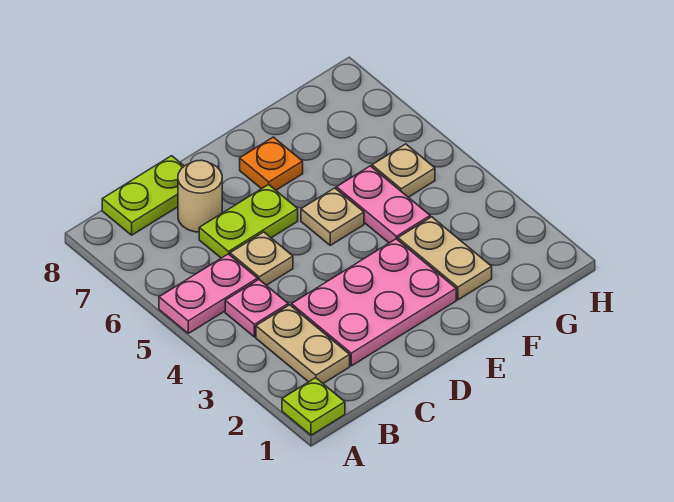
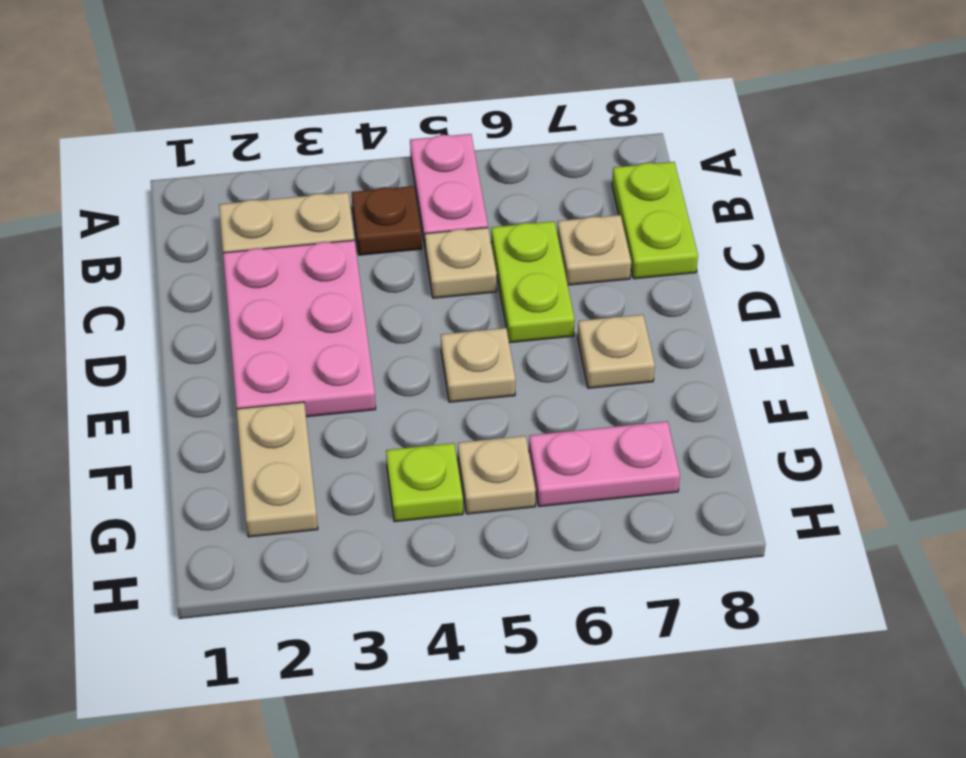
lime plate A1 level 1 -> lime plate G4 level 1
pink plate B4 level 1 -> brown plate B4 level 1
tan round brick C7 level 1 -> tan plate C7 level 1
orange plate E7 level 1 -> tan plate E7 level 1
tan plate F2:F3 level 1 -> tan plate F2:G2 level 1
pink plate F4:F5 level 1 -> pink plate G6:G7 level 1

